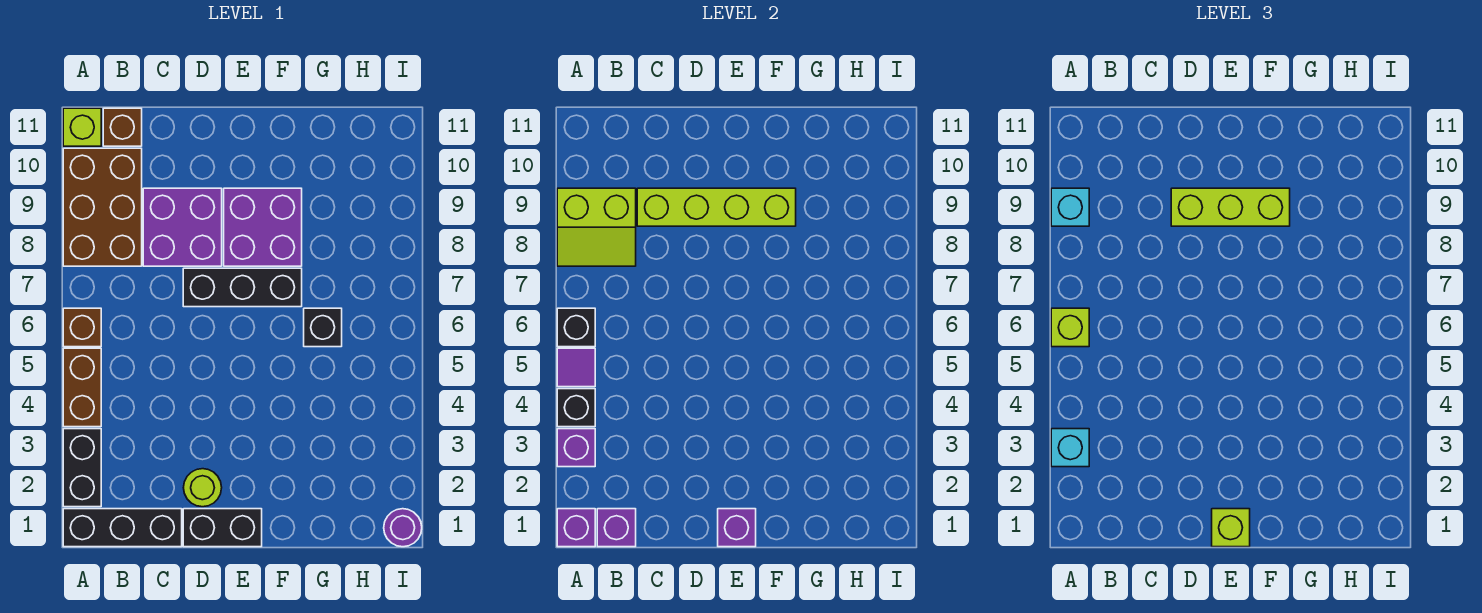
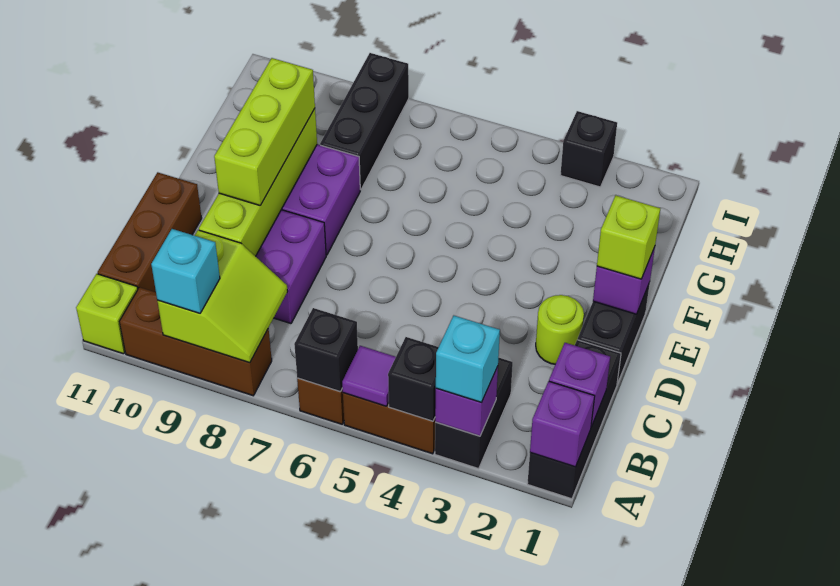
black brick A2:A3 level 1 -> black brick A3:B3 level 1
lime brick A6 level 3 -> none
brown brick A8:B10 level 1 -> brown brick A8:A10 level 1
brown brick B11 level 1 -> brown brick B11:D11 level 1
black brick D7:F7 level 1 -> black brick G8:I8 level 1
black brick G6 level 1 -> black brick I3 level 1
purple round brick I1 level 1 -> none

